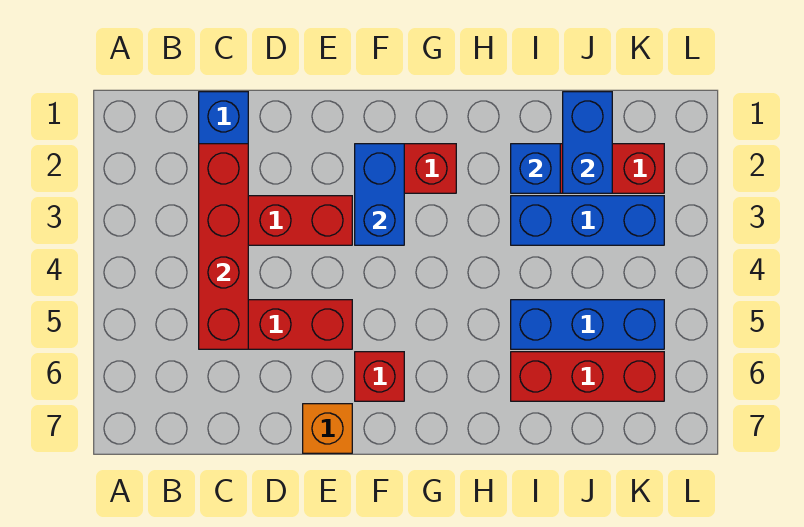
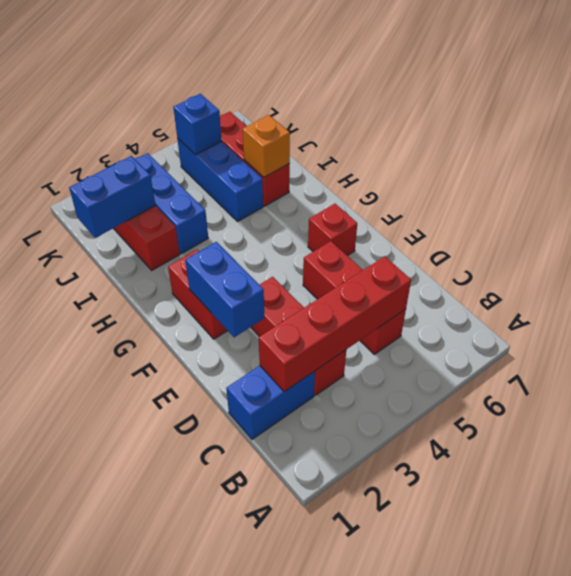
orange brick E7 level 1 -> orange brick I6 level 2
blue brick F2:F3 level 2 -> blue brick E2:F2 level 2
blue brick I2 level 2 -> blue brick K5 level 2

